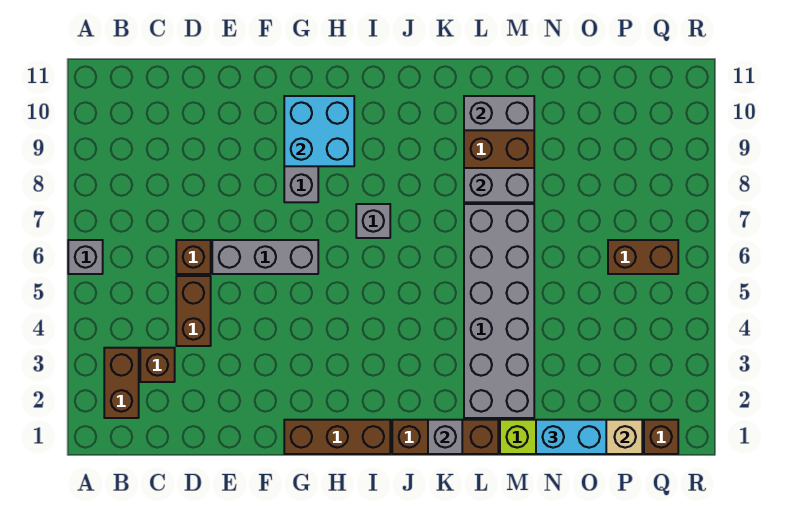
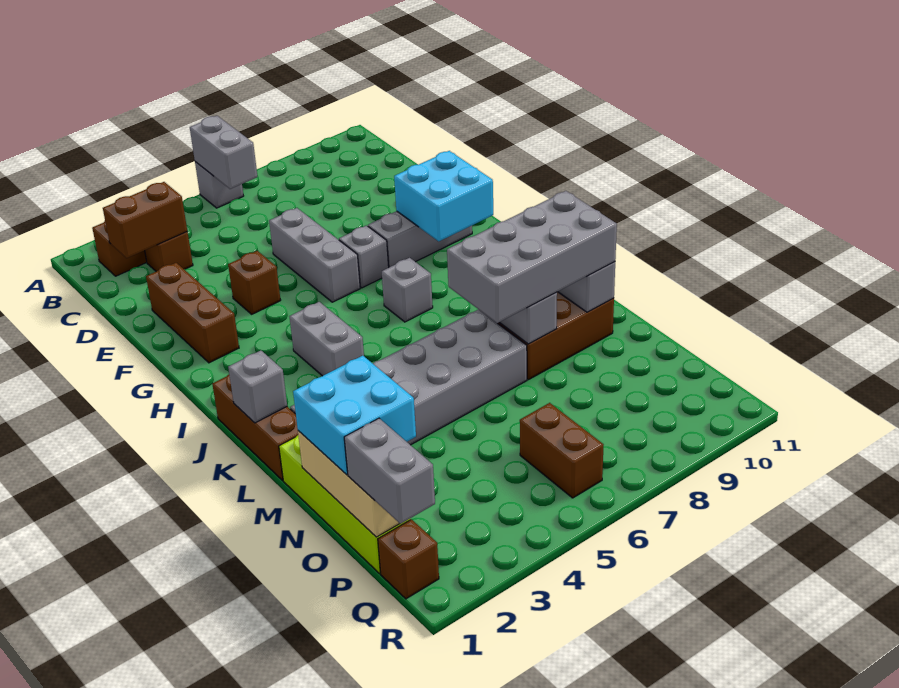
none -> grey brick A6:B6 level 2
brown brick D4:D5 level 1 -> brown brick C2:C3 level 2
brown brick D6 level 1 -> brown brick F4 level 1
brown brick G1:I1 level 1 -> brown brick E2:G2 level 1
none -> grey brick G7 level 1
none -> grey brick I4:J4 level 1
none -> grey brick L7:M10 level 3
cyan brick N1:O1 level 3 -> cyan brick N1:O2 level 3
none -> grey brick P1:Q1 level 3

